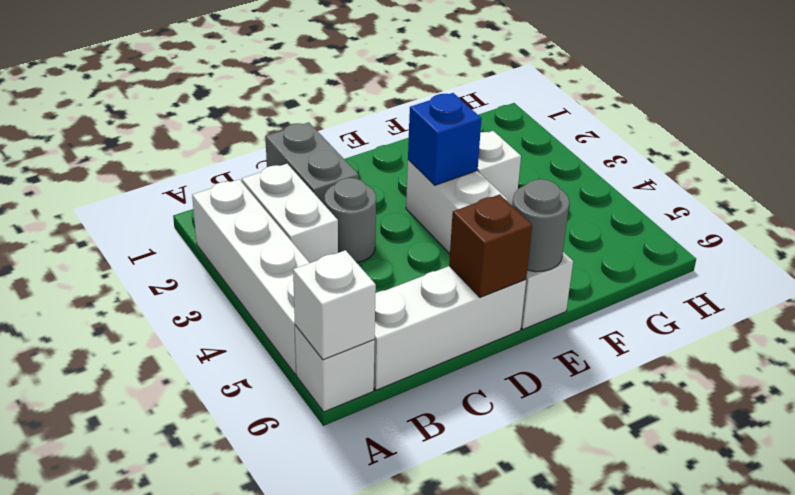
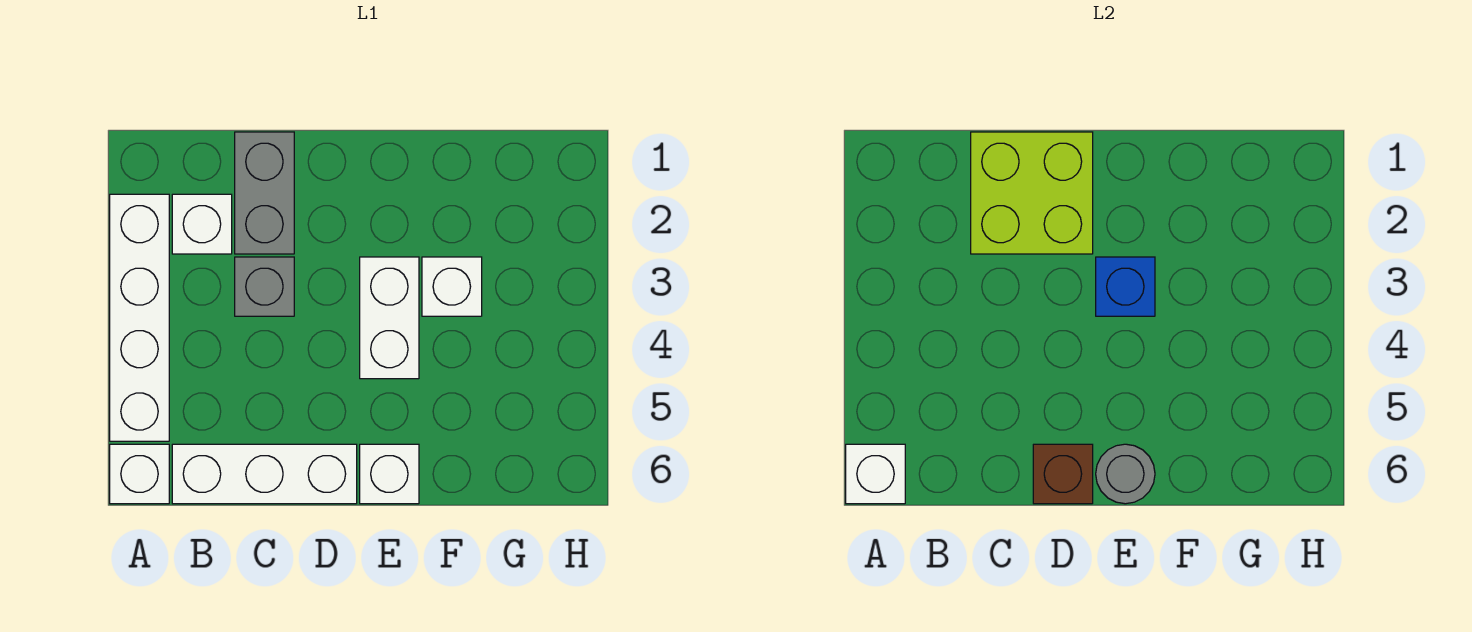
white brick B2:B3 level 1 -> white brick B2 level 1
none -> lime brick C1:D2 level 2
grey round brick C3 level 1 -> grey brick C3 level 1

